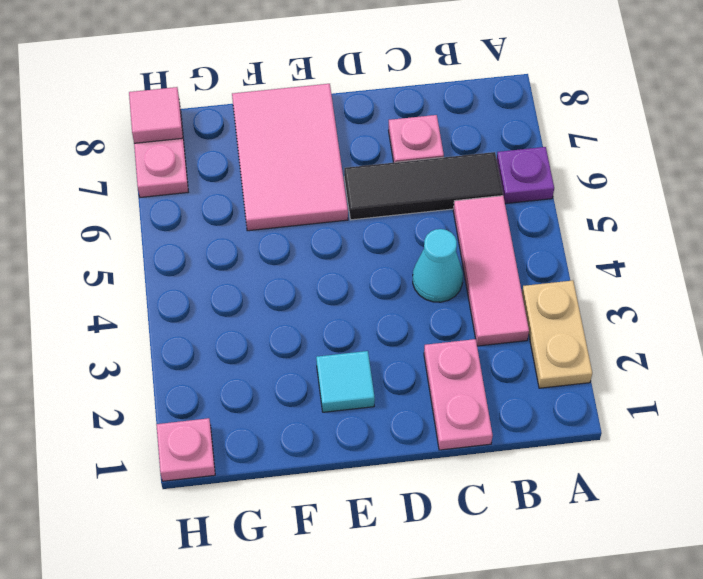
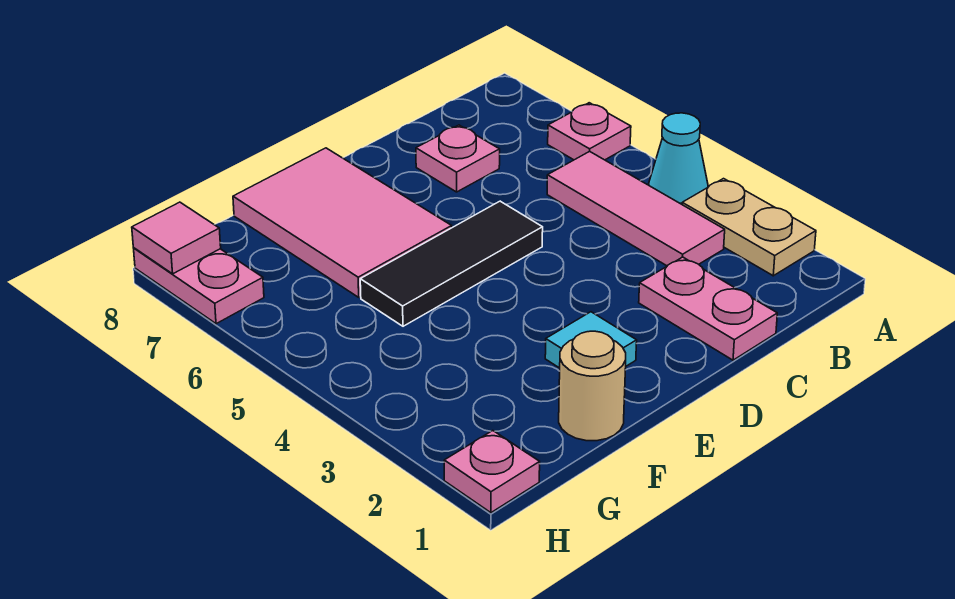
purple plate A6 level 1 -> pink plate A6 level 1
black tile B6:D6 level 1 -> black tile D5:F5 level 1
cyan cone C4 level 1 -> cyan cone A4 level 1
none -> tan round brick F1 level 1

